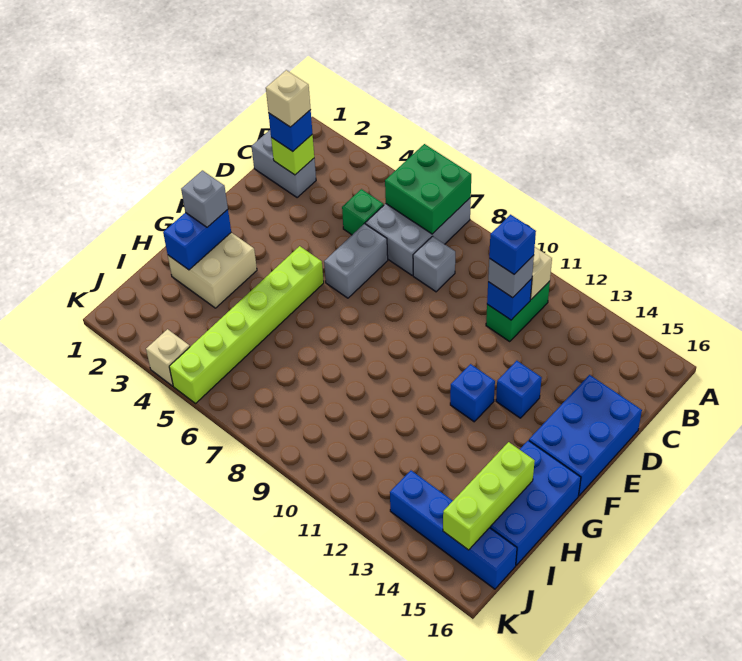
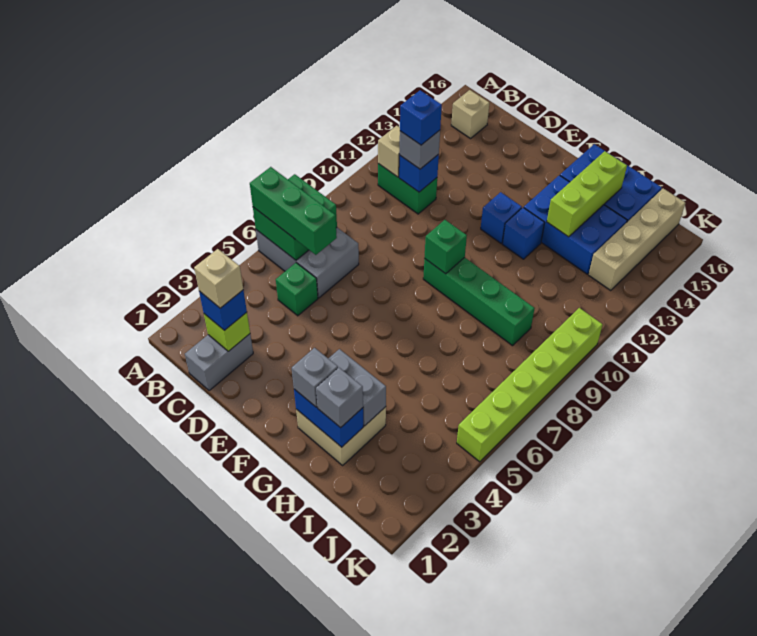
none -> green brick A6:C6 level 3
grey brick C8 level 1 -> grey brick H2 level 3
grey brick D6:E6 level 1 -> grey brick G3:H3 level 2
blue brick D15:F16 level 1 -> blue brick G13:I14 level 1
blue brick E13 level 1 -> blue brick G12 level 1
lime brick F5:K5 level 1 -> lime brick K5:K10 level 1
none -> green brick F9:I9 level 1
none -> green brick F9 level 2
lime brick H15:J15 level 2 -> lime brick H13:H15 level 2
blue brick J13:J16 level 1 -> tan brick J13:J16 level 1
tan brick K4 level 1 -> tan brick B15 level 1

